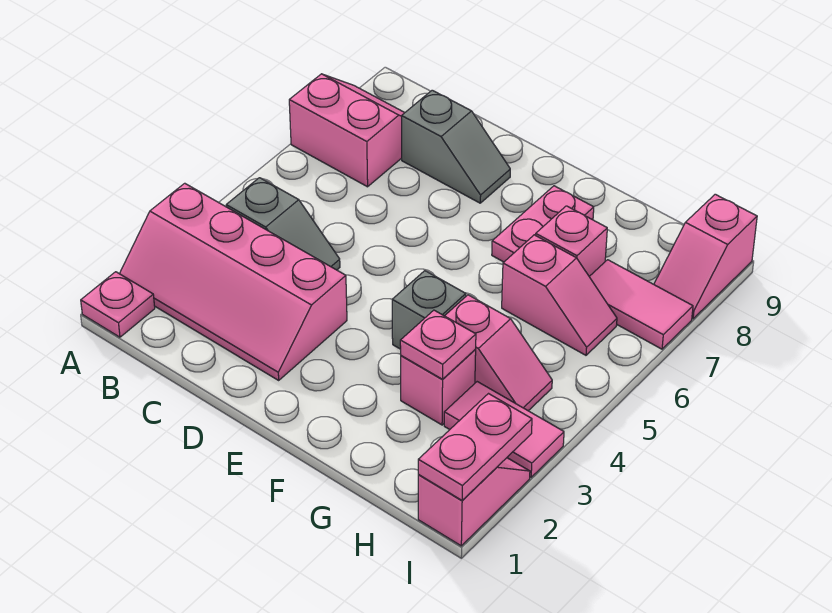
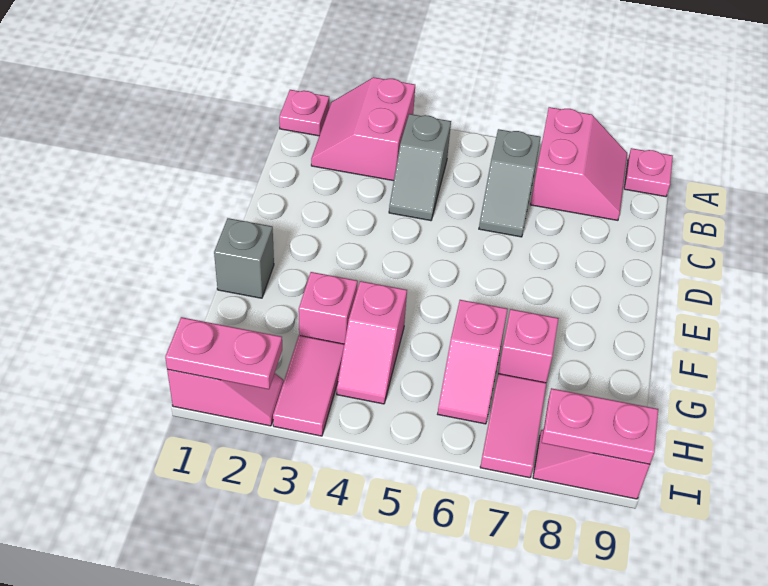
pink slope A2:D3 level 1 top 3 -> pink slope A2:B3 level 1 top 3
grey slope C8:D8 level 1 top C -> grey slope B6:C6 level 1 top B
grey brick F4 level 1 -> grey brick F1 level 1
pink plate F7:F8 level 1 -> pink plate I8:I9 level 2
pink plate G3 level 2 -> pink plate A9 level 1

